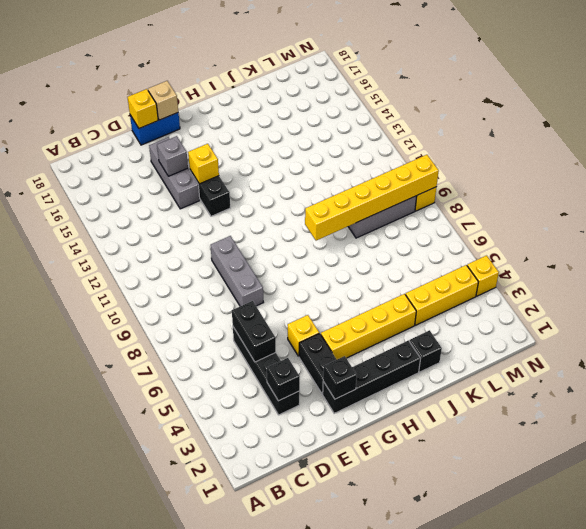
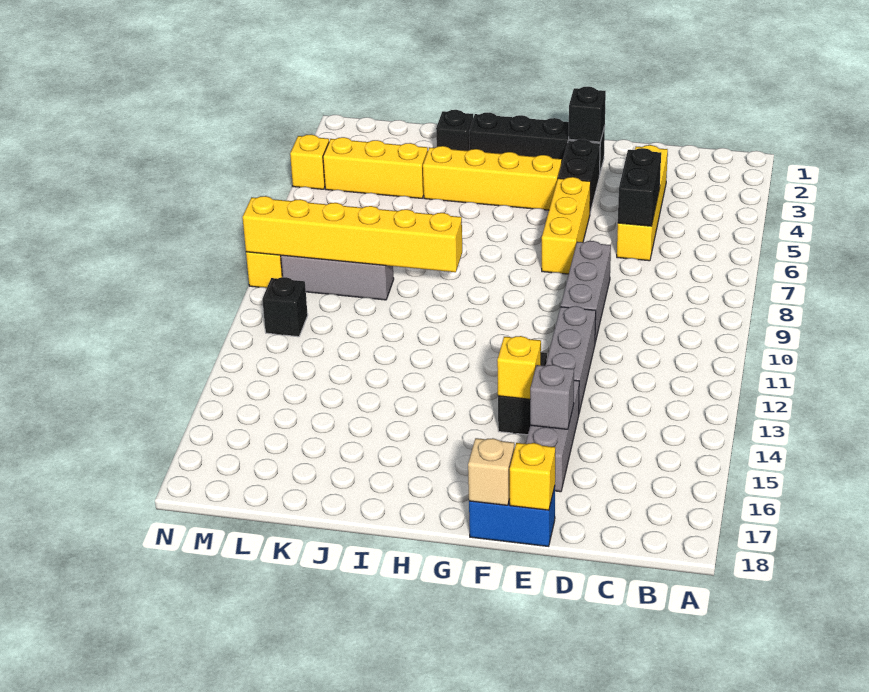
black brick D3:D6 level 1 -> yellow brick D3:D6 level 1
black brick D3 level 2 -> black brick M11 level 1
none -> grey brick E11:E13 level 1
yellow brick F5 level 1 -> yellow brick F5:F7 level 1

